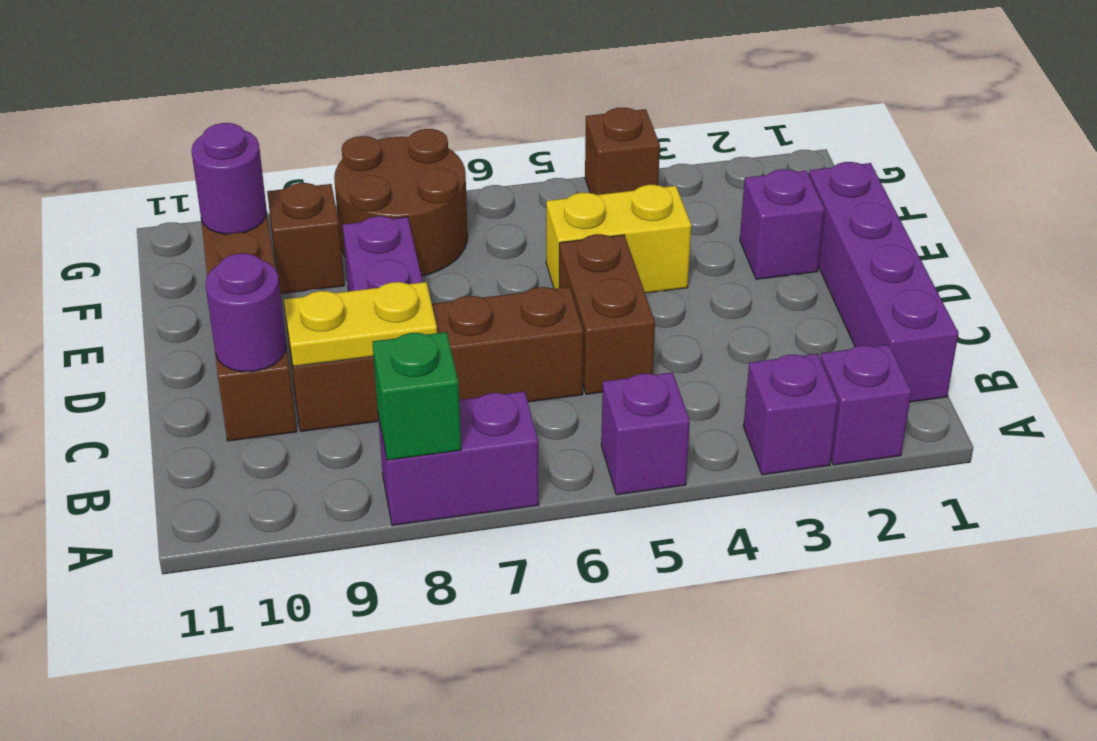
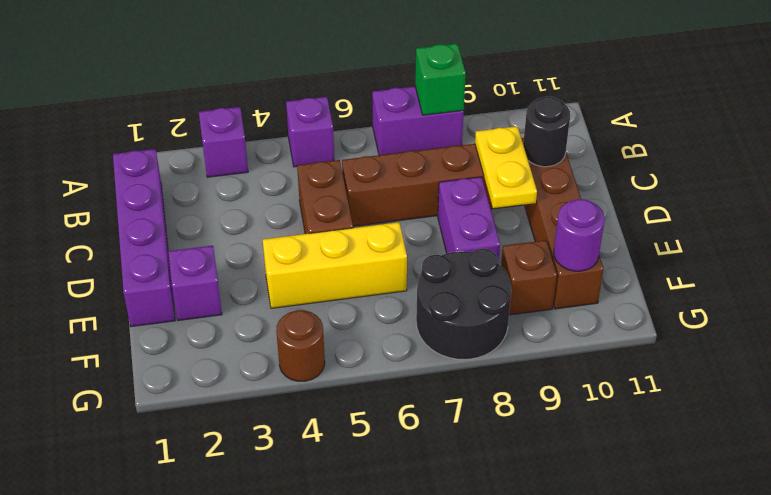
purple brick A2 level 1 -> none
yellow plate C8:C9 level 2 -> yellow plate C9:D9 level 2
purple round brick C10 level 2 -> black round brick C10 level 2
yellow brick E4:E5 level 1 -> yellow brick E4:E6 level 1
brown round brick F7:G8 level 1 -> black round brick F7:G8 level 1
brown brick G4 level 1 -> brown round brick G4 level 1

